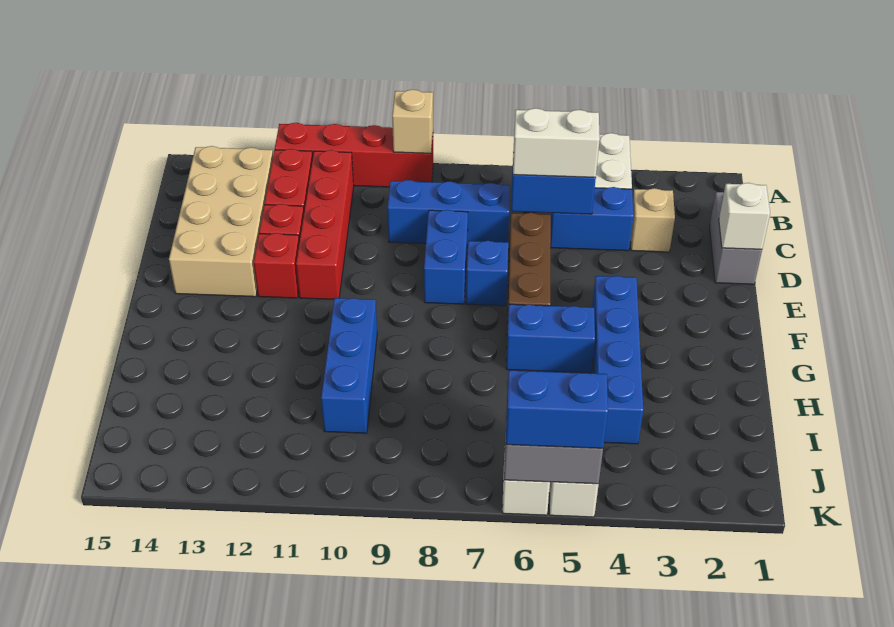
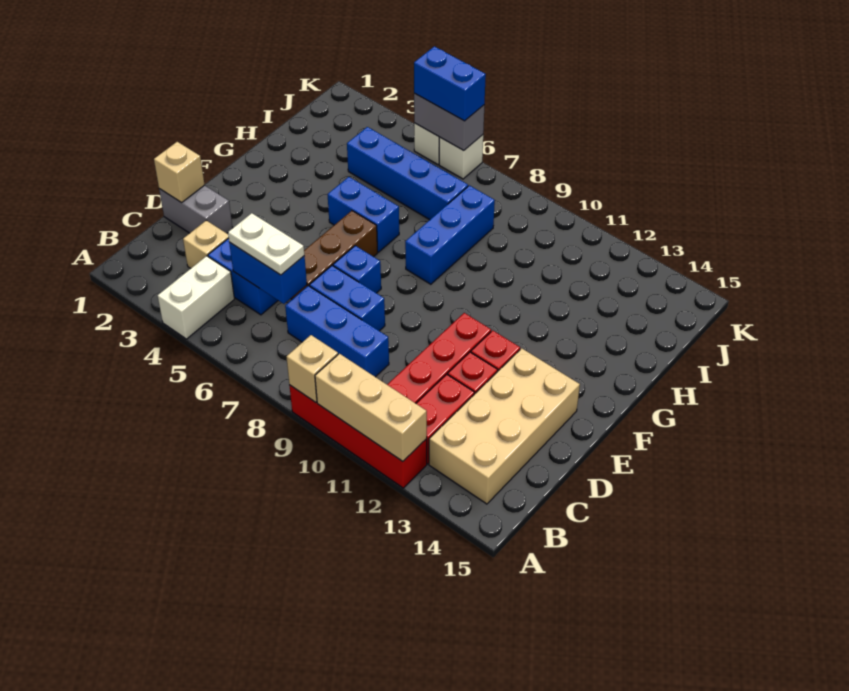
none -> tan brick A10:A12 level 2
grey brick C1:D1 level 1 -> grey brick D1:D2 level 1
white brick C5:C6 level 3 -> white plate C5:C6 level 3
white brick D1 level 2 -> tan brick D1 level 2
blue brick D8:E8 level 1 -> blue brick D7:D8 level 1
blue brick F4:I4 level 1 -> blue brick I4:I7 level 1
blue brick G10:I10 level 1 -> blue brick G8:I8 level 1

